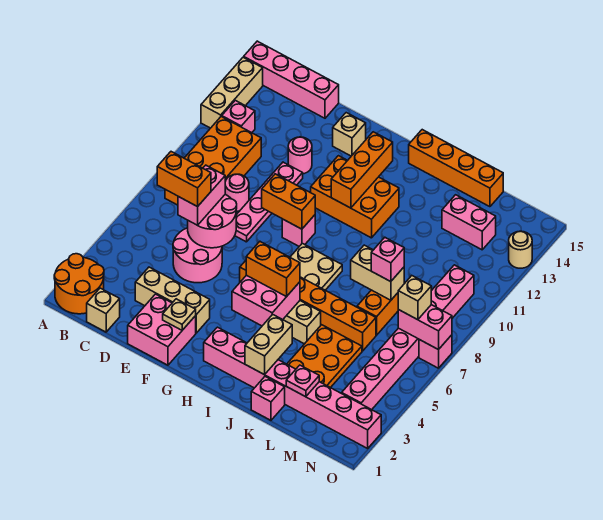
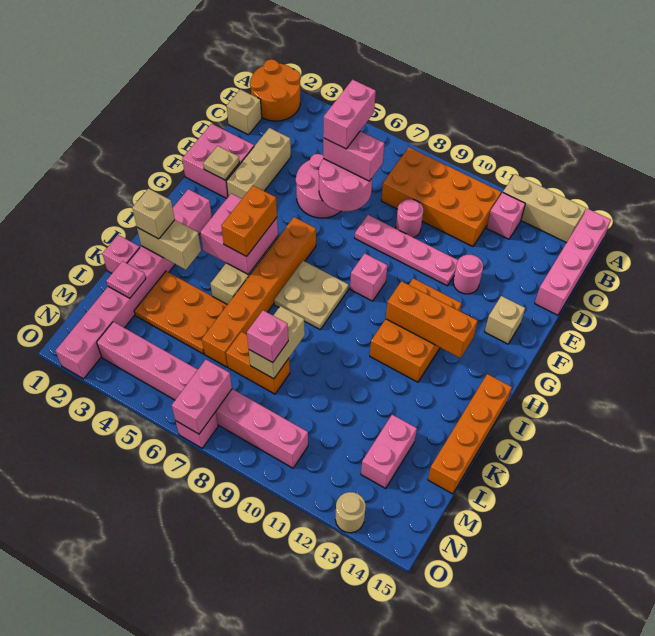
orange brick C6:D6 level 4 -> pink brick C6:D6 level 4
orange brick F9:G9 level 2 -> none
tan brick N7 level 3 -> tan brick J2 level 3

